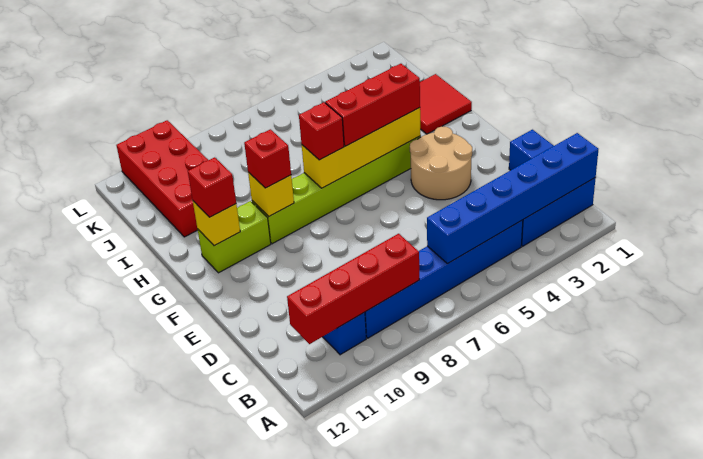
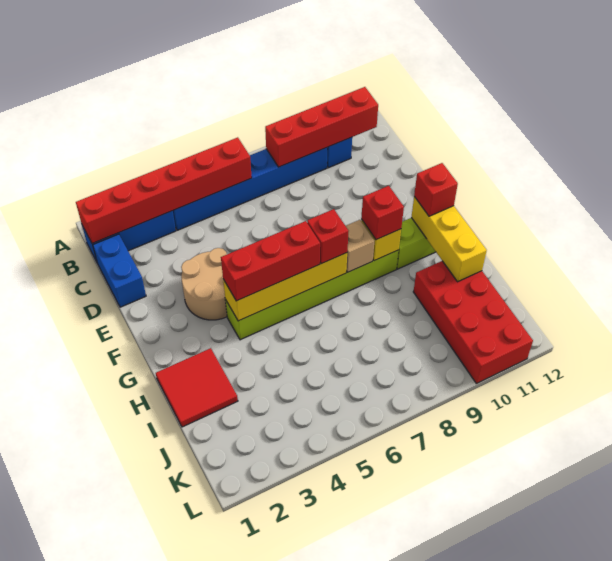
blue brick B1:B6 level 2 -> red brick B1:B6 level 2
none -> tan brick G8 level 2
yellow brick G11 level 2 -> yellow brick G11:I11 level 2

